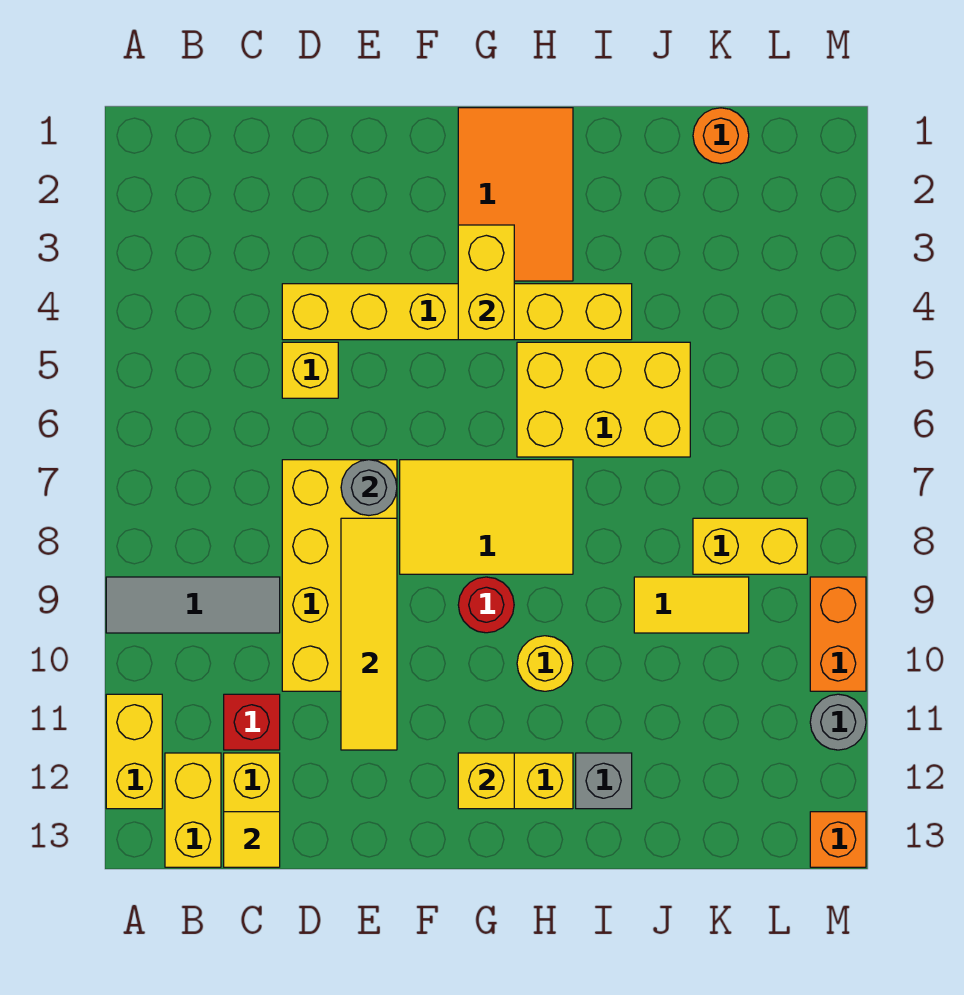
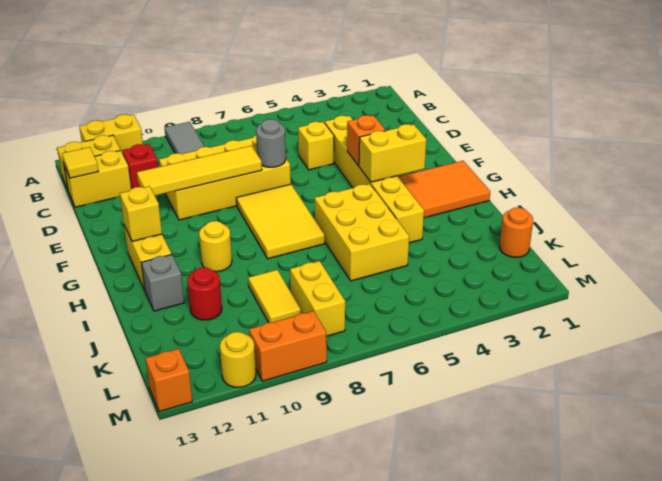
none -> orange brick F4 level 2
red round brick G9 level 1 -> red round brick J11 level 1
grey round brick M11 level 1 -> yellow round brick M11 level 1

